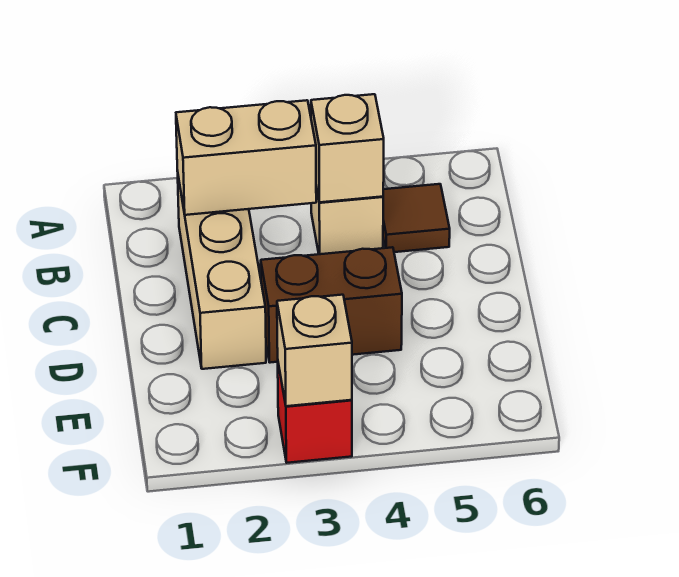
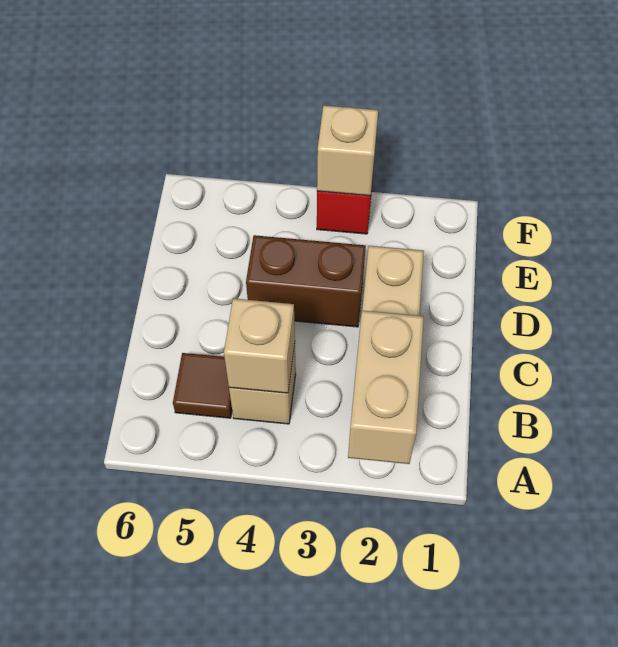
tan brick B2:B3 level 2 -> tan brick A2:B2 level 2

